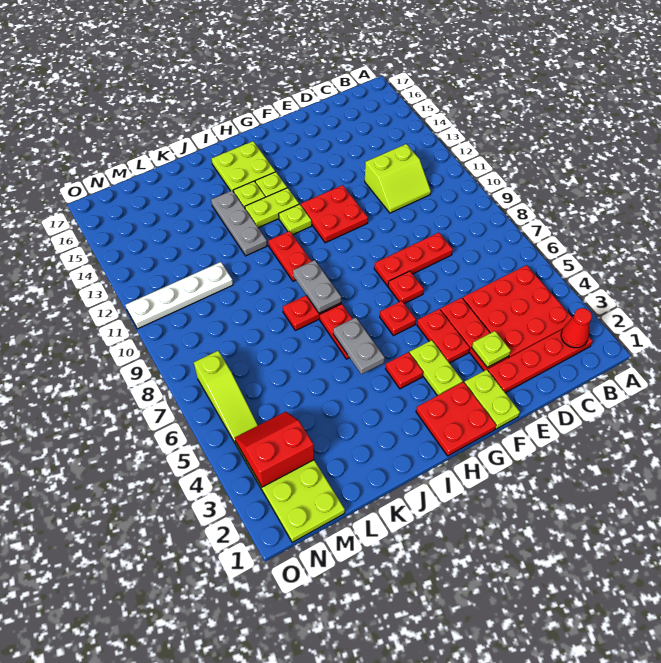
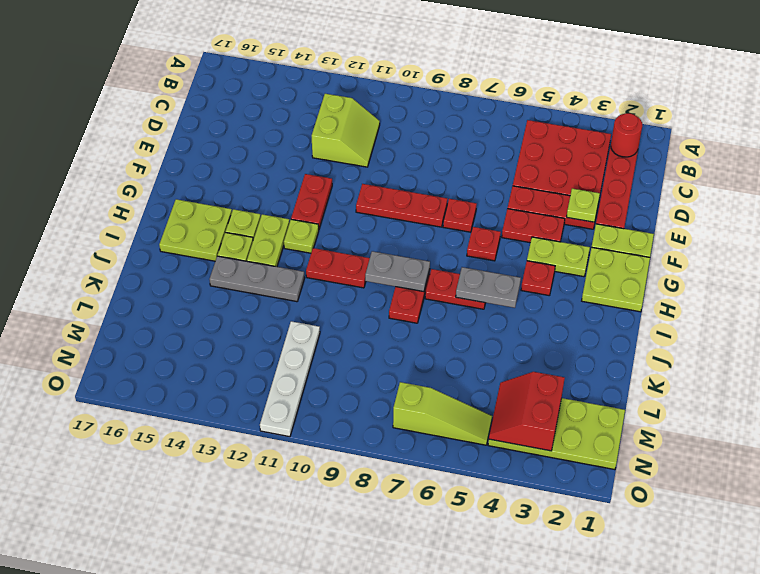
red cone B2 level 2 -> red round brick B2 level 2
red plate D8:F8 level 1 -> red plate F8:F10 level 1
red plate F11:G12 level 1 -> red plate F12:G12 level 1
red plate G1:H2 level 1 -> lime plate G1:H2 level 1

